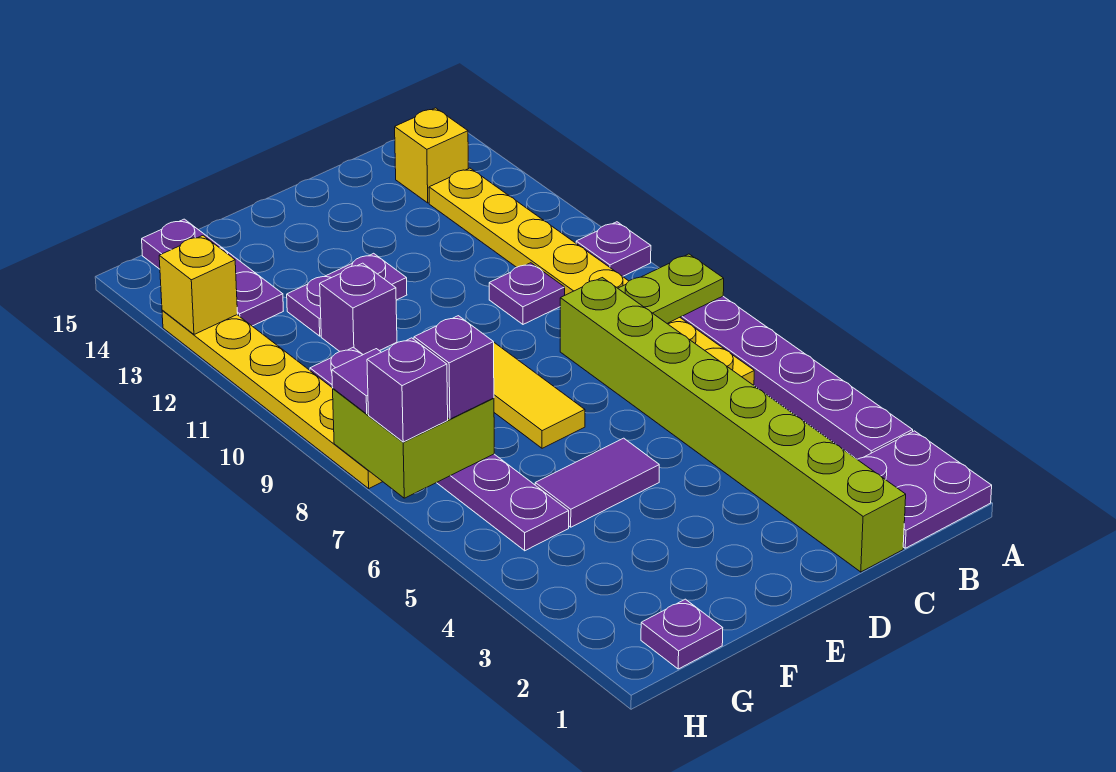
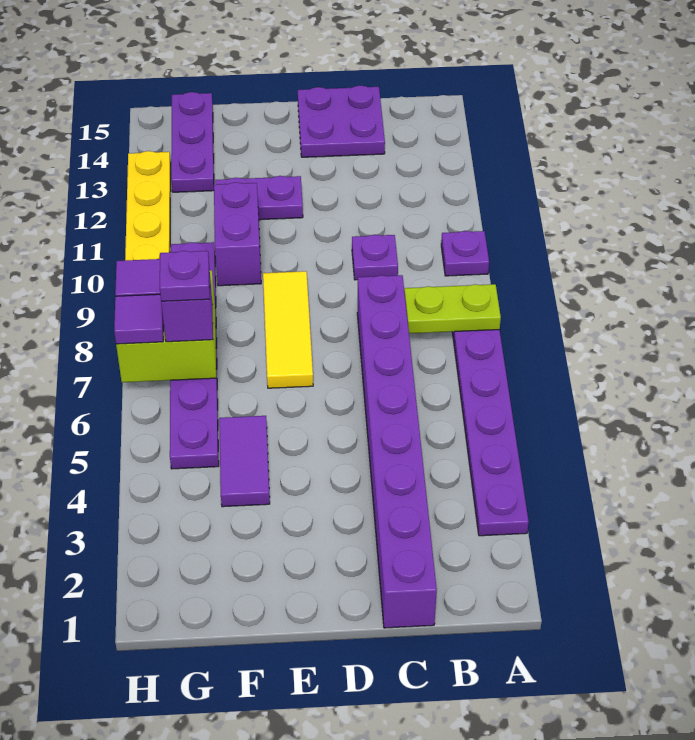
purple plate A1:B2 level 1 -> purple plate C14:D15 level 1
yellow plate B6:B13 level 1 -> none
yellow brick B14 level 1 -> none
lime brick C1:C8 level 1 -> purple brick C1:C8 level 1
purple tile E5:F5 level 1 -> purple tile F4:F5 level 1
purple brick F11 level 1 -> purple brick F10:F11 level 1
purple plate G1 level 1 -> purple plate G7 level 4
purple brick H7 level 3 -> purple tile H7 level 3
yellow brick H13 level 2 -> none

